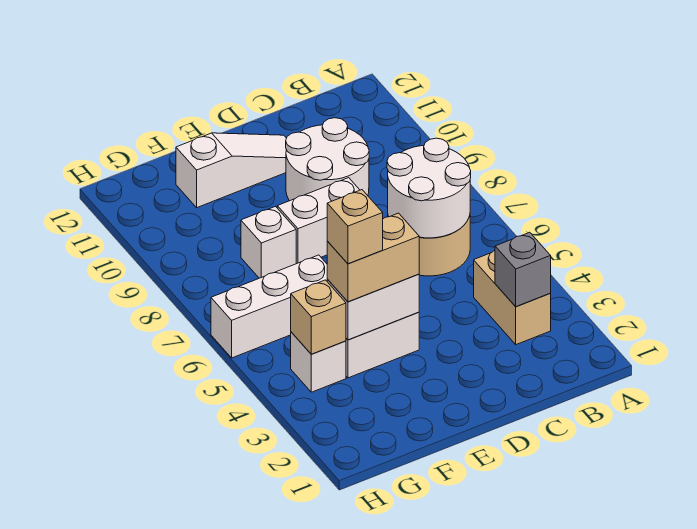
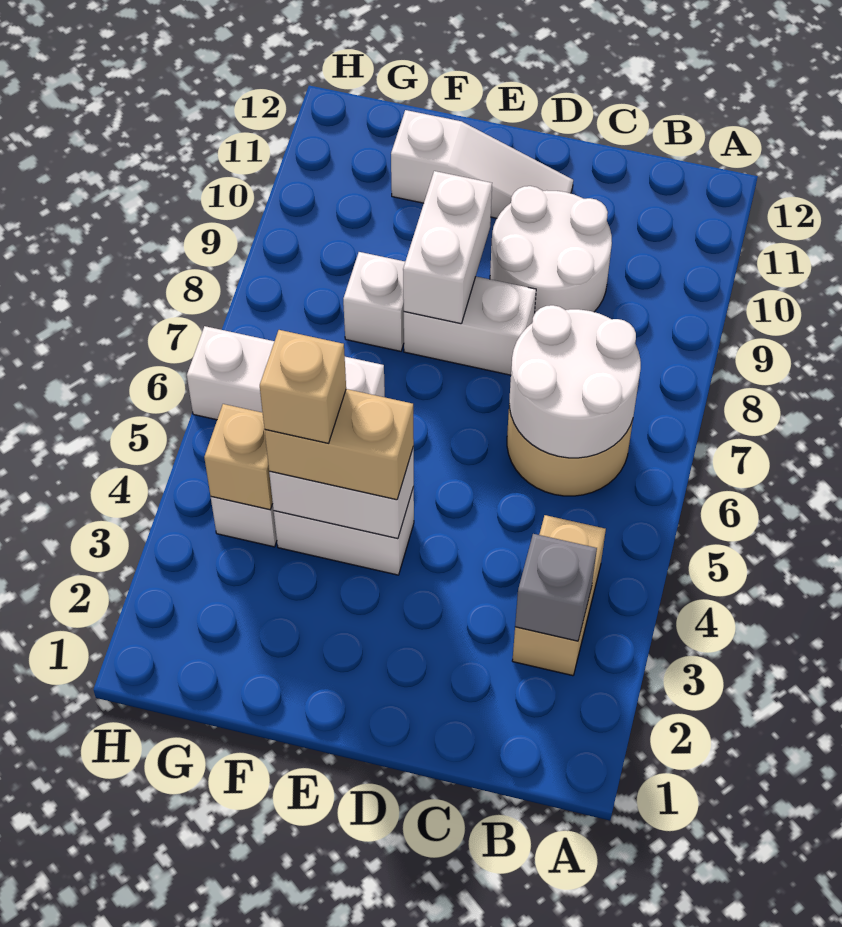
none -> white brick E8:E9 level 2

